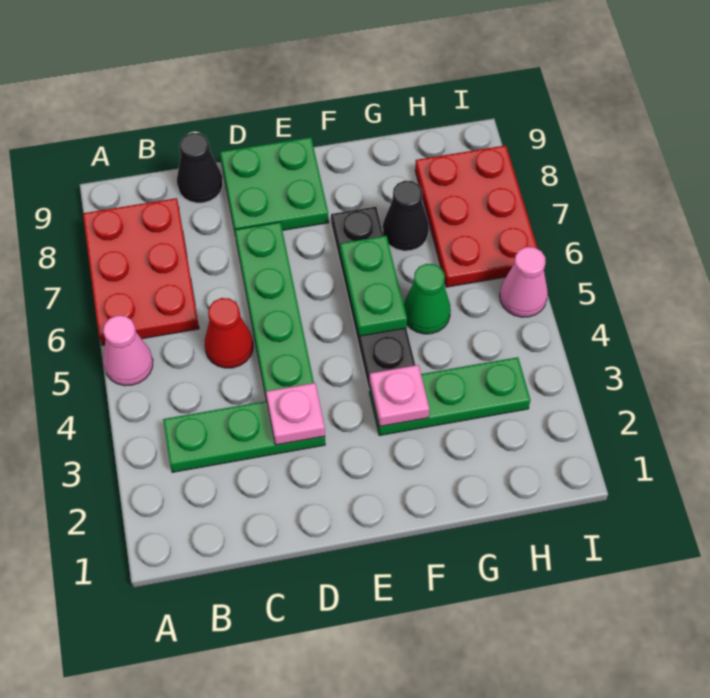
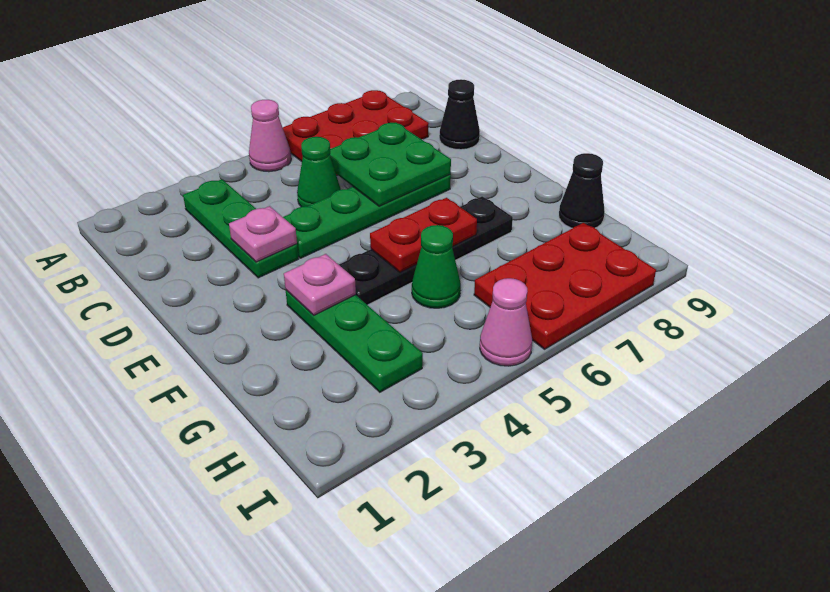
red cone C5 level 1 -> green cone C5 level 1
green plate D8:E9 level 1 -> green plate C6:D7 level 2
green plate F5:F6 level 2 -> red plate F5:F6 level 2
black cone G7 level 1 -> black cone G9 level 1

